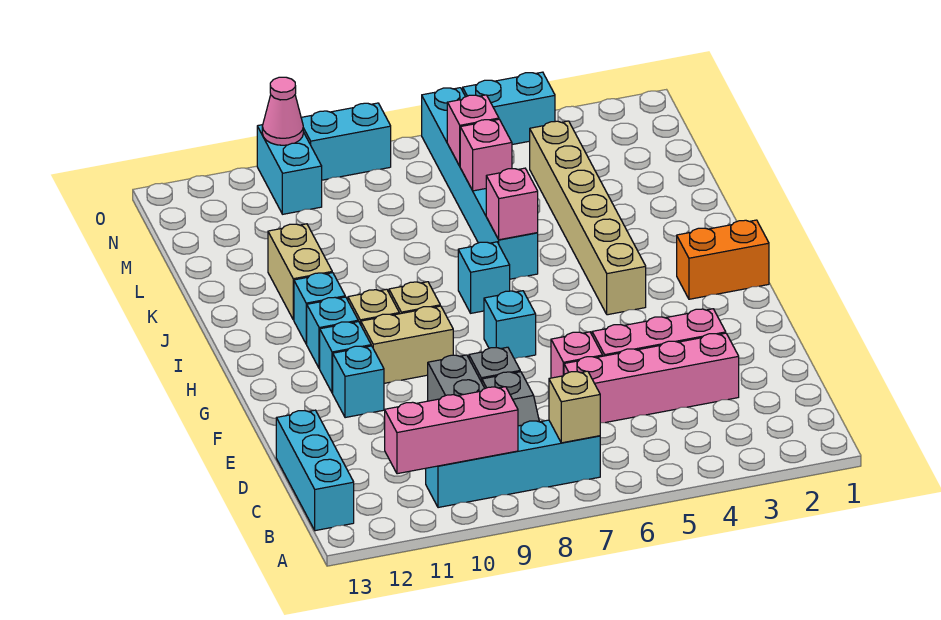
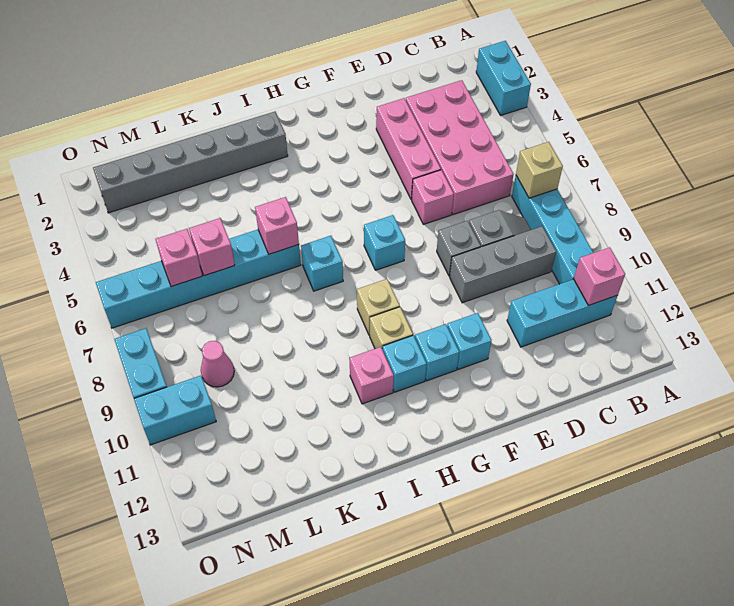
pink brick B9:B11 level 2 -> pink brick B11 level 2
cyan brick B13:D13 level 1 -> cyan brick B11:D11 level 1
pink brick D3:D6 level 1 -> pink brick C3:D6 level 1
tan brick G9:G10 level 1 -> none
orange brick H1:H2 level 1 -> none
tan brick H4:M4 level 1 -> none
none -> grey brick I2:N2 level 1
cyan brick I11 level 1 -> pink brick I11 level 1
tan brick J11:K11 level 1 -> none
cyan brick O4:O5 level 1 -> cyan brick A2:A3 level 1
pink cone O10 level 2 -> pink cone M9 level 1

